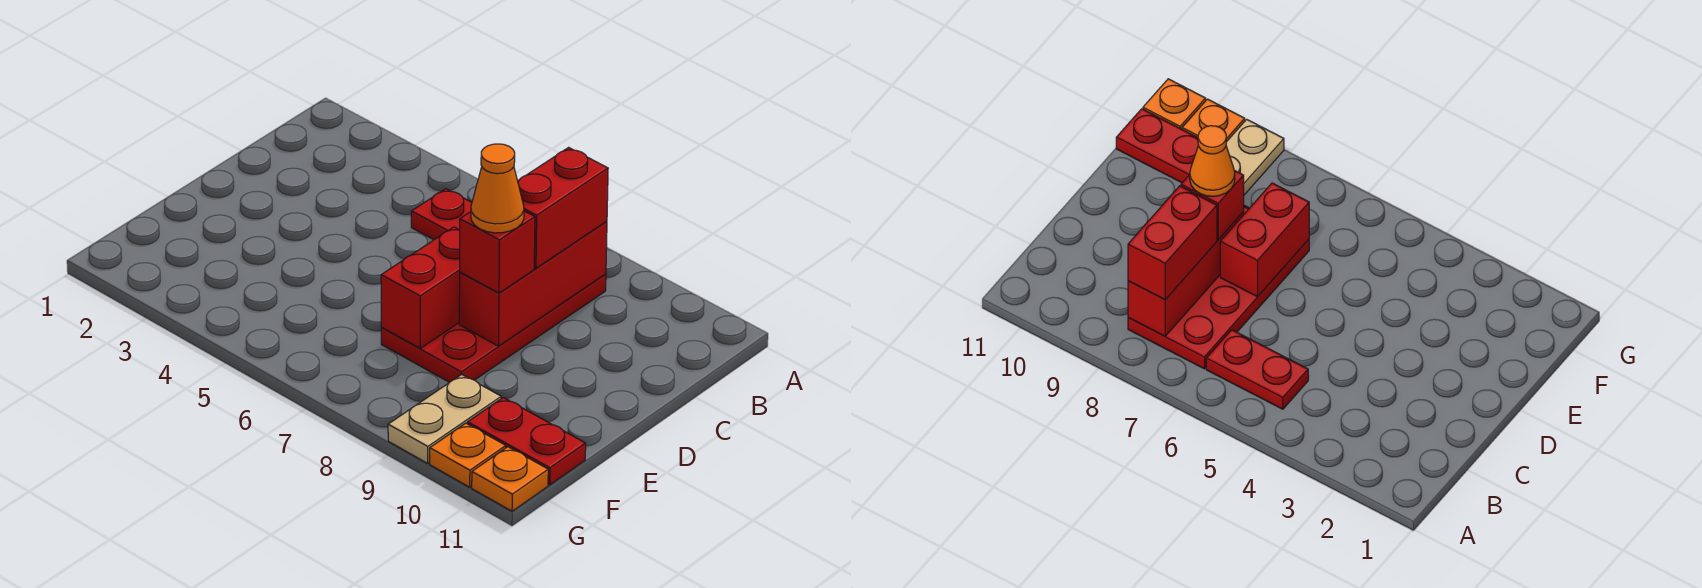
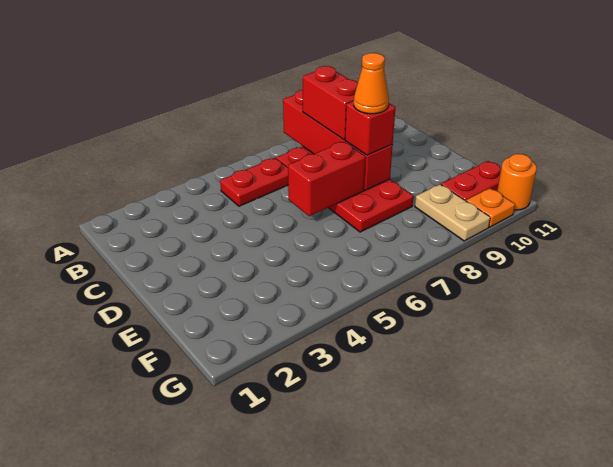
red brick B8:D8 level 2 -> red brick A8:D8 level 2
red brick D7:E7 level 2 -> red brick D6:D7 level 2
orange plate G11 level 1 -> orange round brick G11 level 1

